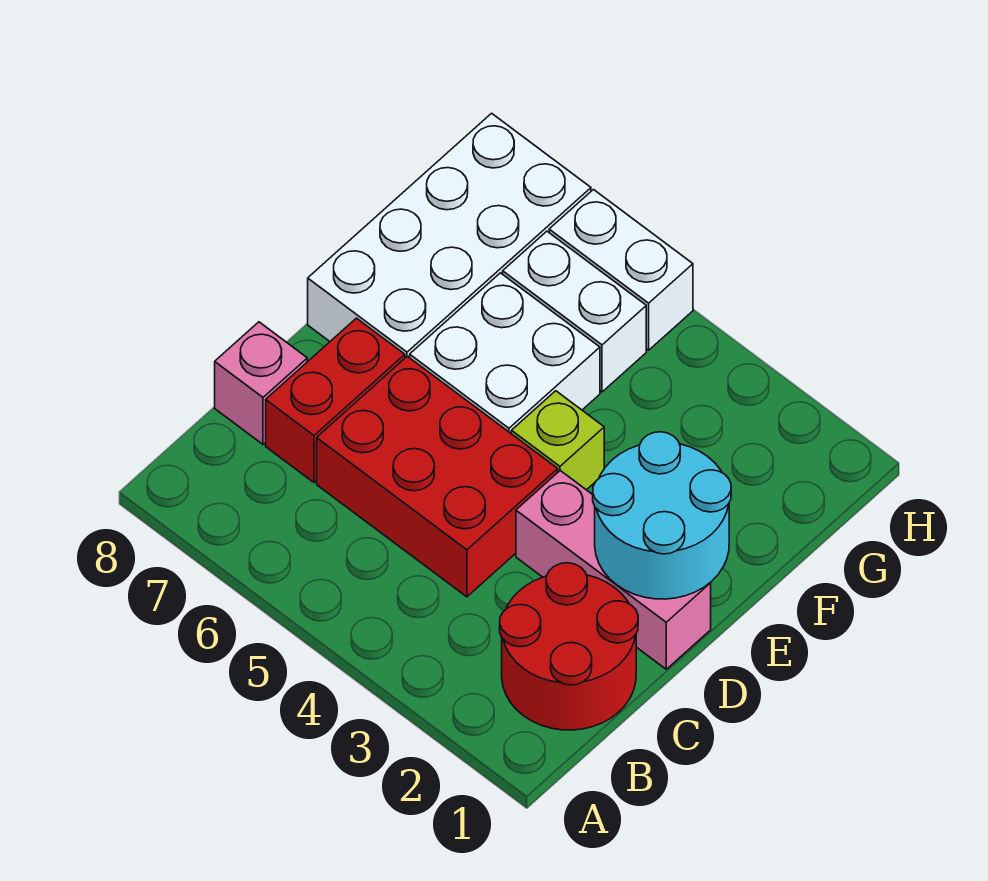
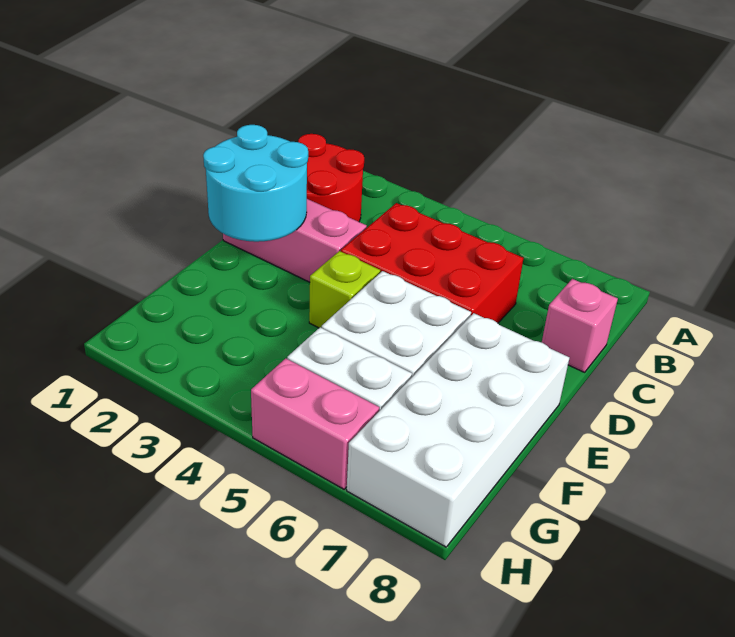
red brick C7:D7 level 1 -> none
white brick H5:H6 level 1 -> pink brick H5:H6 level 1

